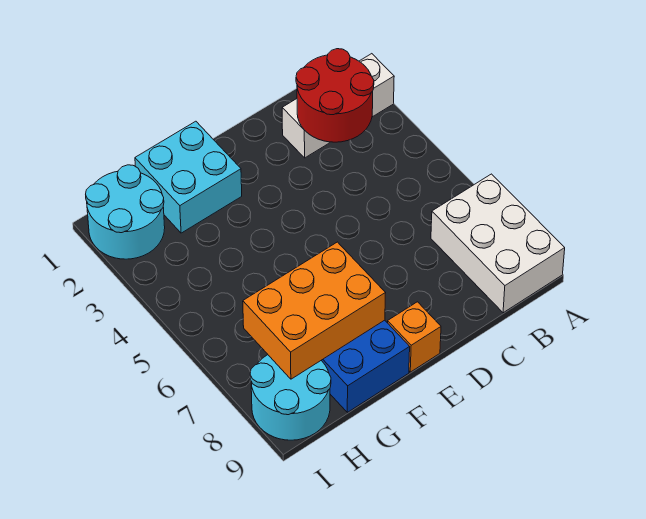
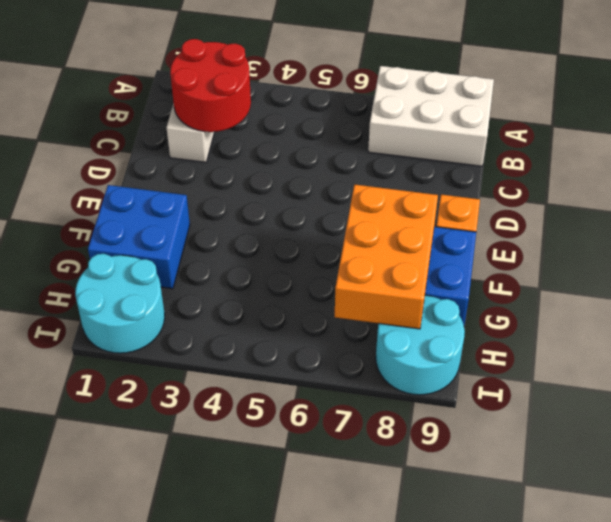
cyan brick F1:G2 level 1 -> blue brick F1:G2 level 1

